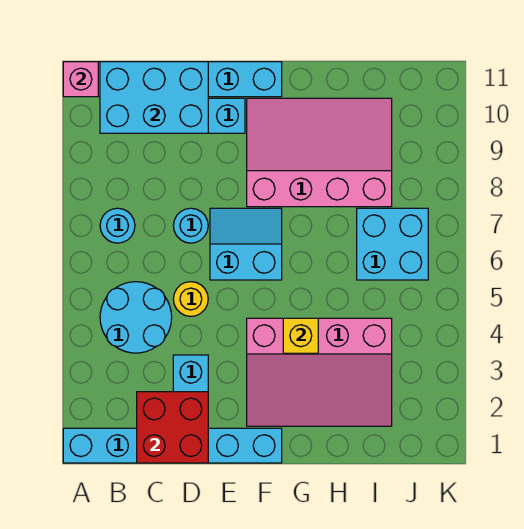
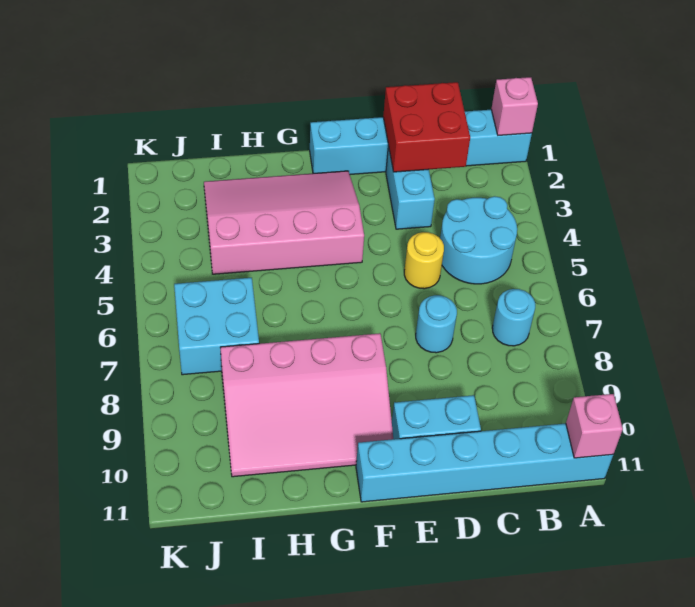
none -> pink brick A1 level 2
cyan brick B10:D11 level 2 -> none
cyan slope E6:F7 level 1 top 6 -> none
yellow brick G4 level 2 -> none

